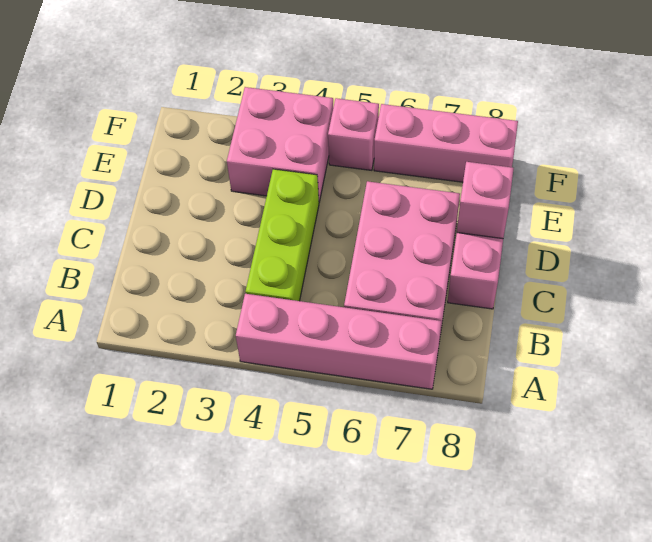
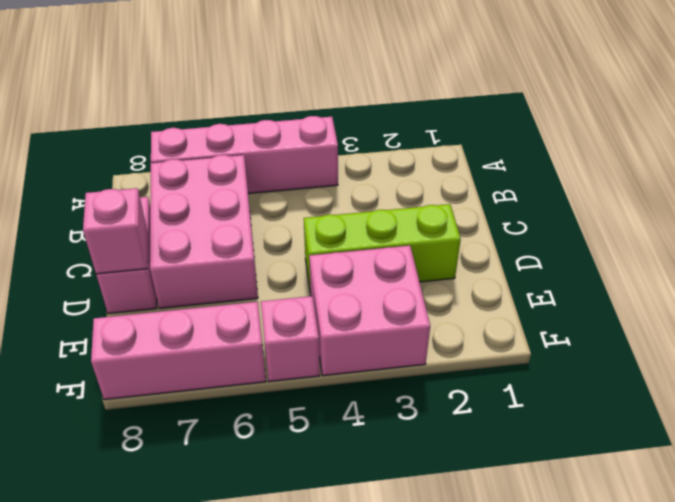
lime brick B4:D4 level 1 -> lime brick D2:D4 level 1

